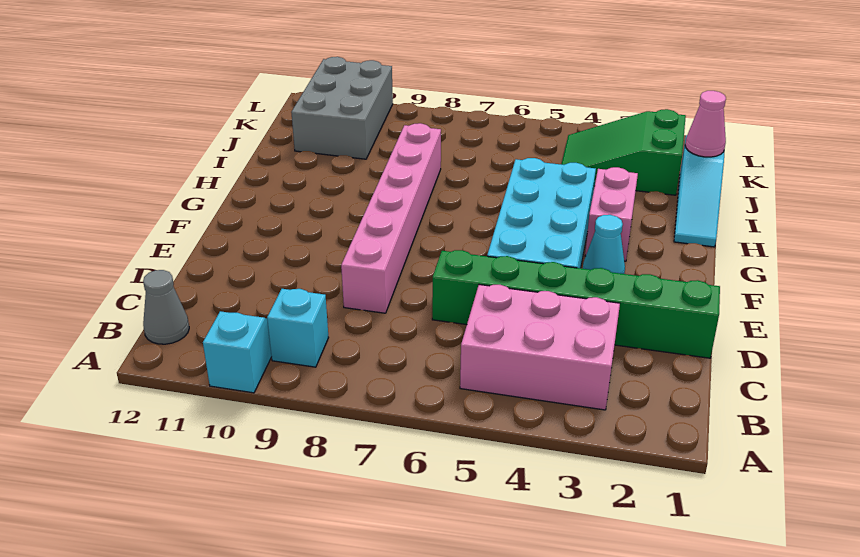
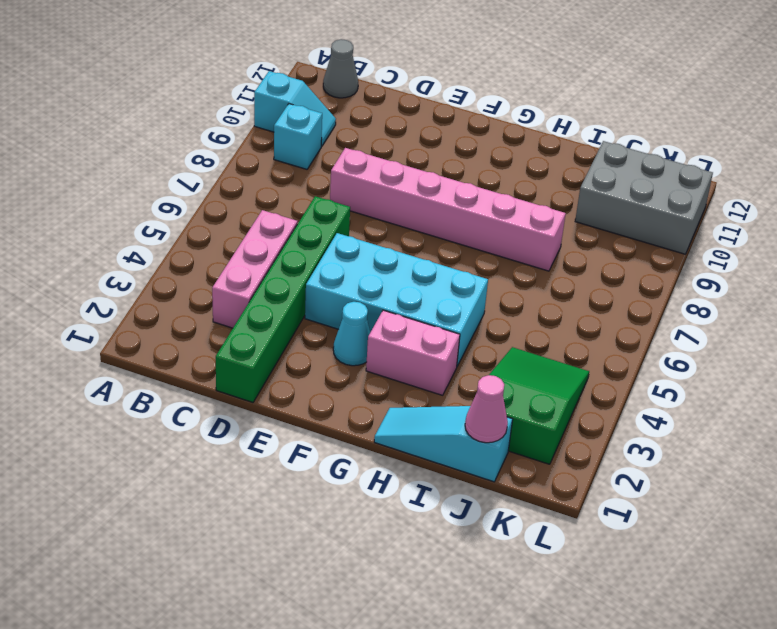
pink brick B3:C5 level 1 -> pink brick C3:C5 level 1

